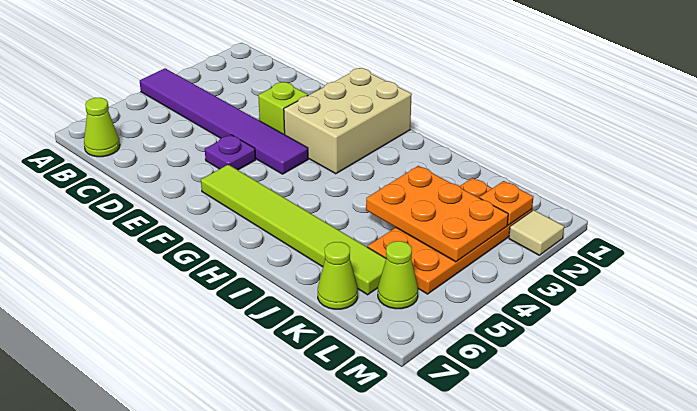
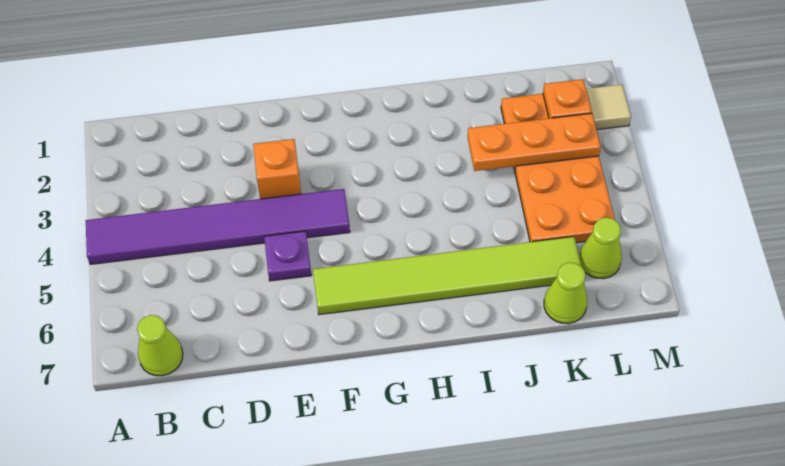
lime brick E3 level 1 -> orange brick E3 level 1
tan brick F1:G3 level 1 -> none
orange plate J3:L4 level 2 -> orange plate J3:L3 level 2

